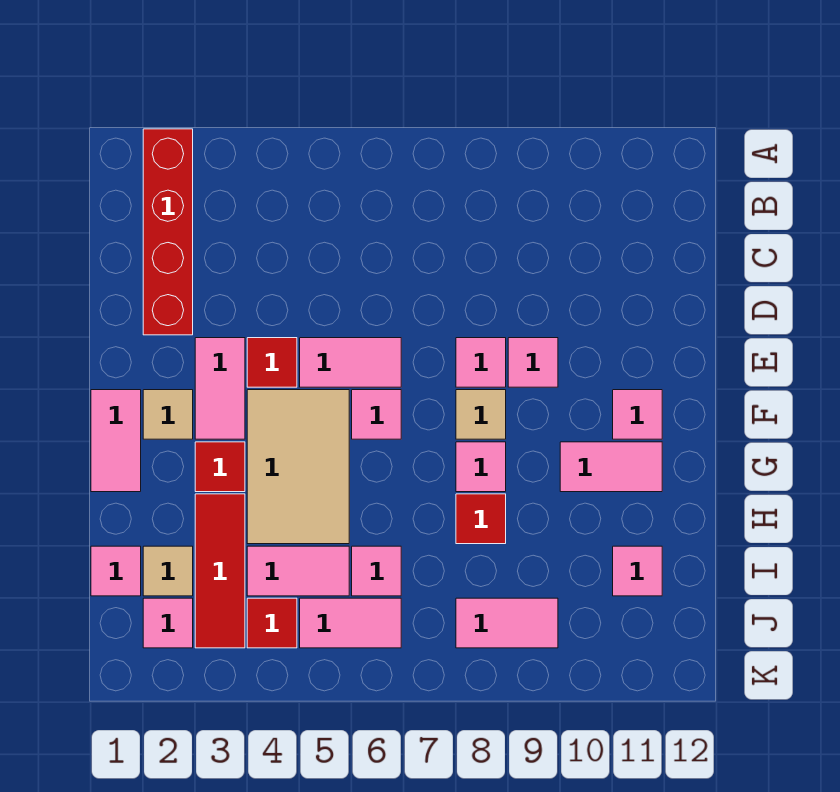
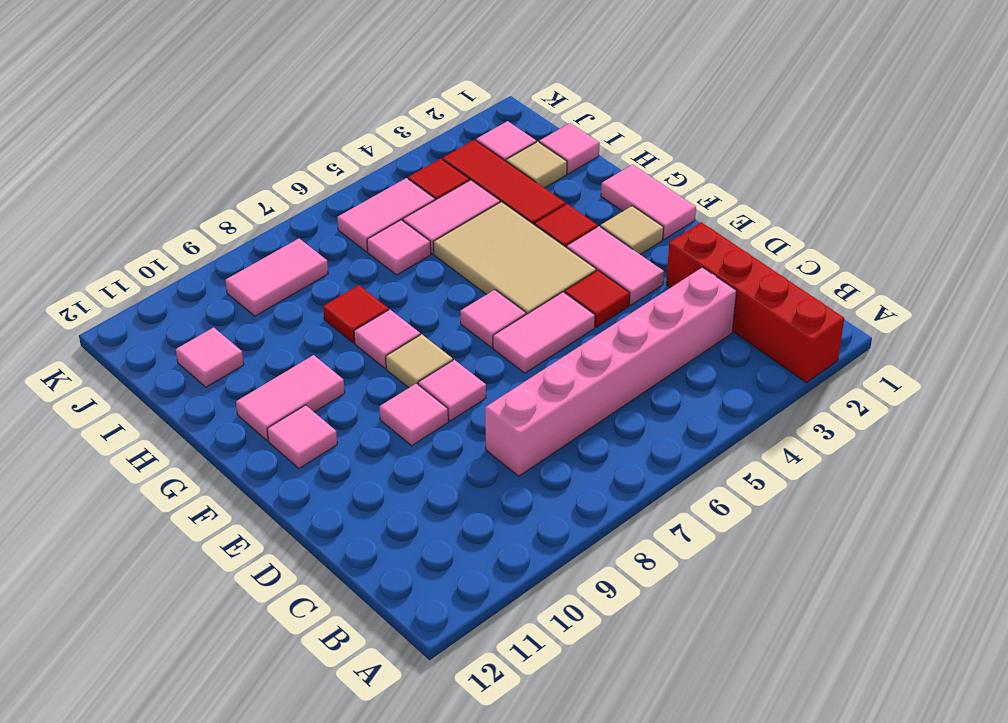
none -> pink brick C3:C8 level 1

